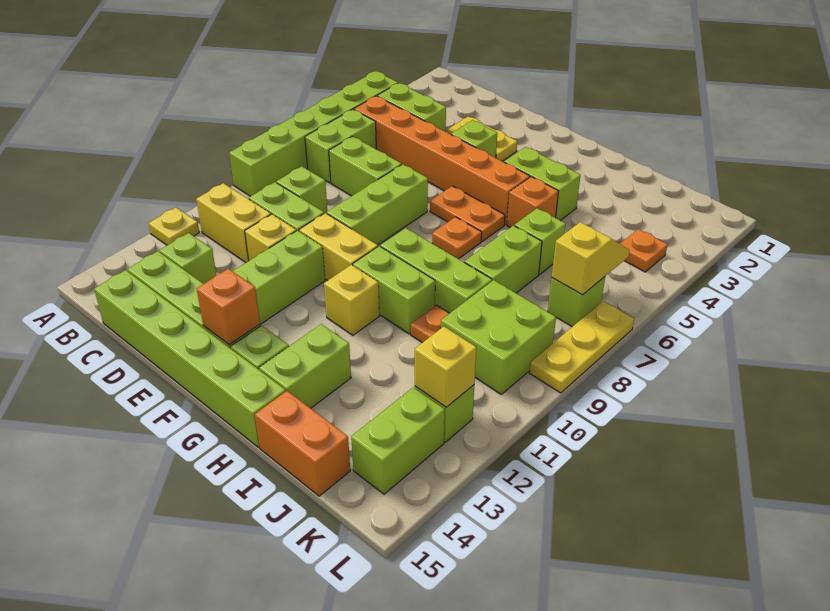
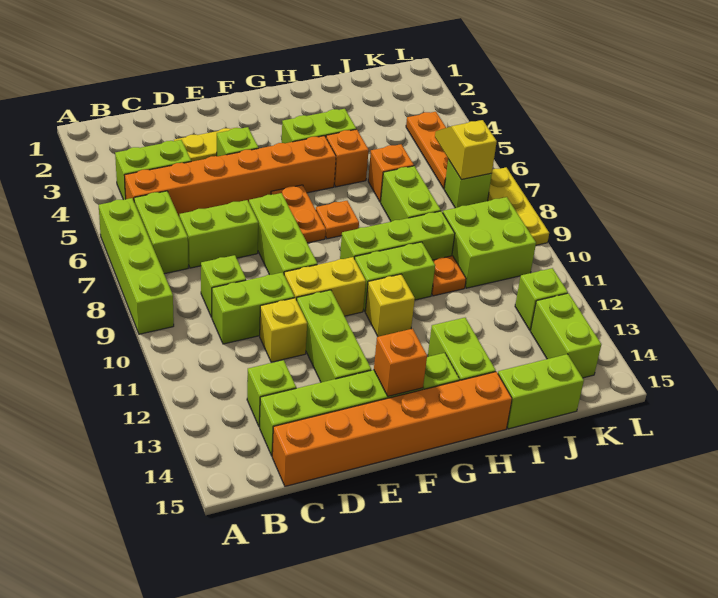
lime brick A4:A9 level 1 -> lime brick A6:A9 level 1
yellow plate A12 level 1 -> none
yellow brick B11:C11 level 1 -> none
lime brick C15:H15 level 1 -> orange brick C15:H15 level 1
orange plate F6:G6 level 1 -> orange plate F6:F7 level 1
lime brick I6 level 1 -> orange brick I6 level 1
orange brick I15:J15 level 1 -> lime brick I15:J15 level 1
orange plate K4 level 1 -> orange plate K4:K6 level 1
yellow brick K12 level 2 -> none

